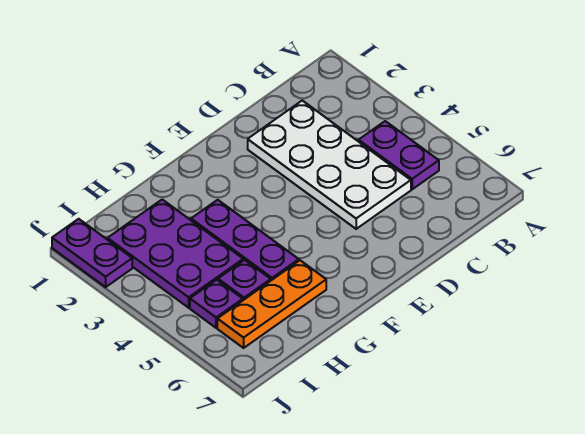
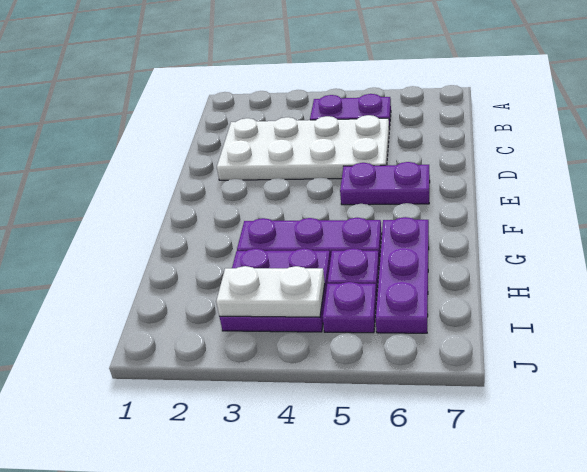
orange plate G6:I6 level 1 -> purple plate G6:I6 level 1
purple plate H2:I4 level 1 -> purple plate H3:I4 level 1
none -> white plate I3:I4 level 2
purple plate J1:J2 level 1 -> purple plate E5:E6 level 1

